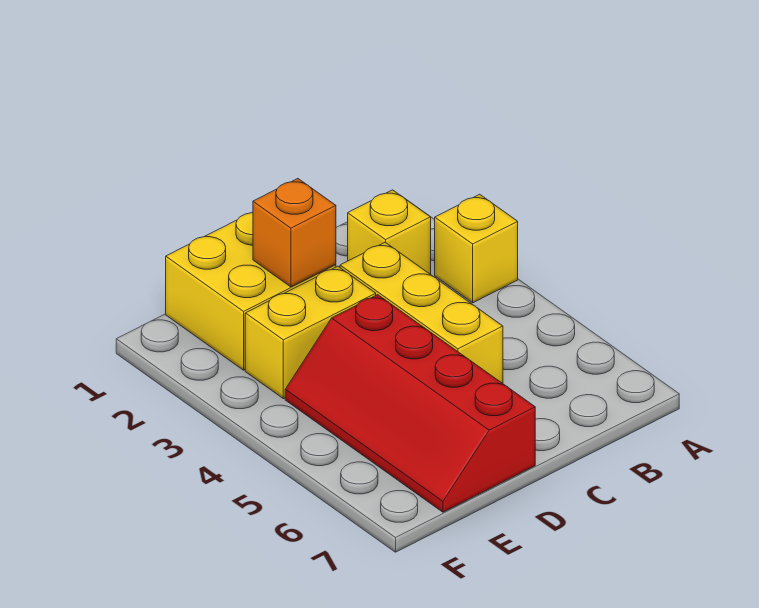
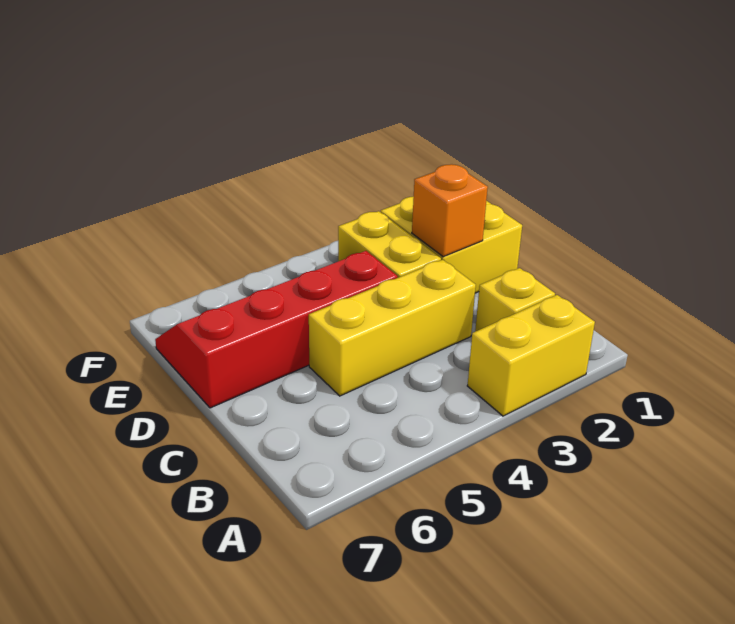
yellow brick A3 level 1 -> yellow brick A2:A3 level 1

